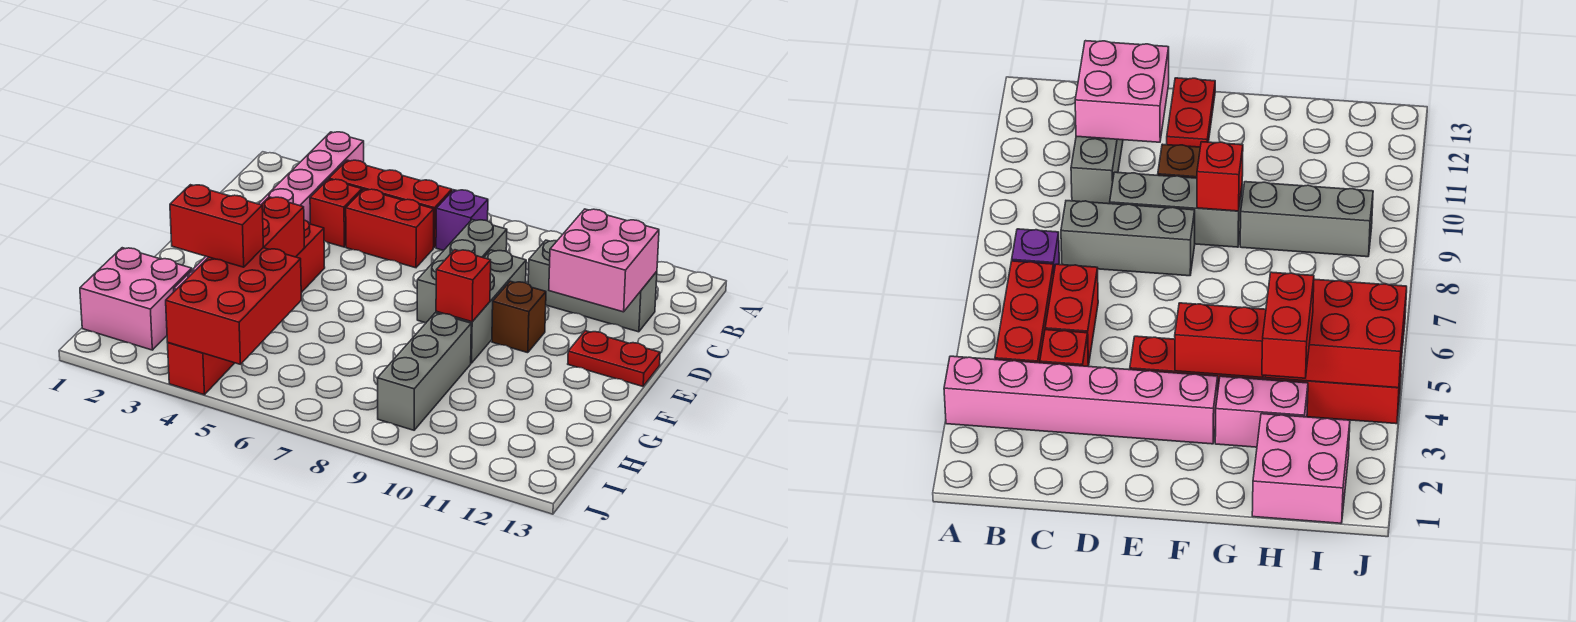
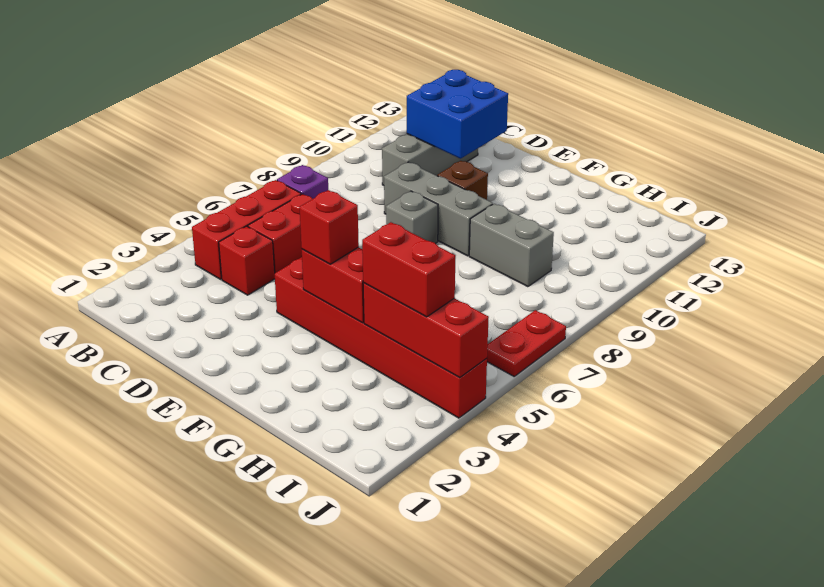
pink brick A3:F3 level 1 -> none
grey brick C8:E8 level 1 -> grey brick E8 level 1
pink brick C11:D12 level 2 -> blue brick C11:D12 level 2
red plate E12:E13 level 1 -> red plate J6:J7 level 1
red brick F9 level 2 -> red brick F4 level 3
pink brick G3:H3 level 1 -> none
grey brick G9:I9 level 1 -> grey brick G9:H9 level 1
pink brick H1:I2 level 1 -> none
red brick H3:H4 level 3 -> red brick H4:I4 level 3
red brick H4:J5 level 2 -> red brick H4:J4 level 2

